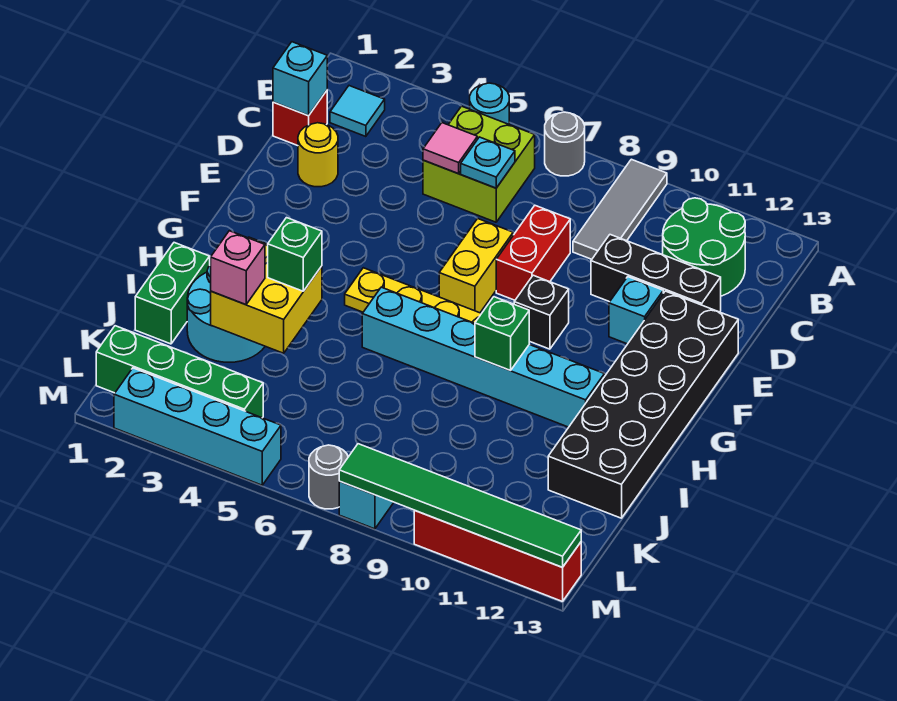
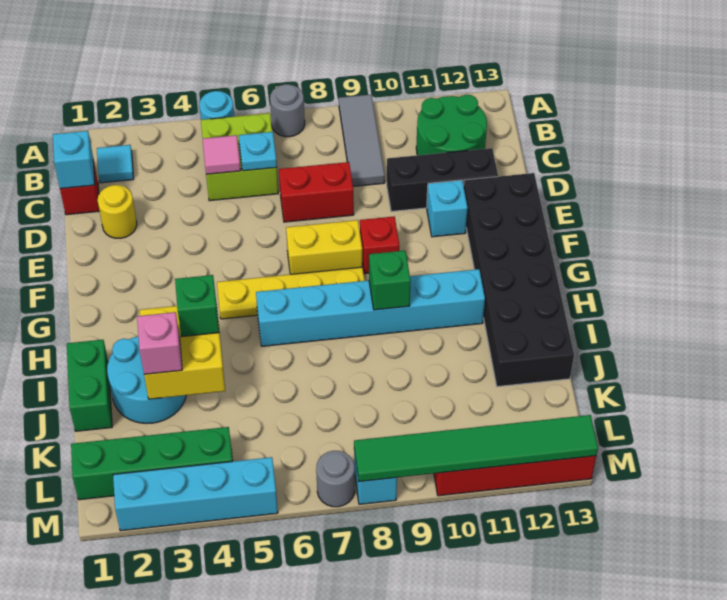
red brick D8:E8 level 1 -> red brick D7:D8 level 1
yellow brick E7:F7 level 1 -> yellow brick F7:F8 level 1
black brick F9 level 1 -> red brick F9 level 1

